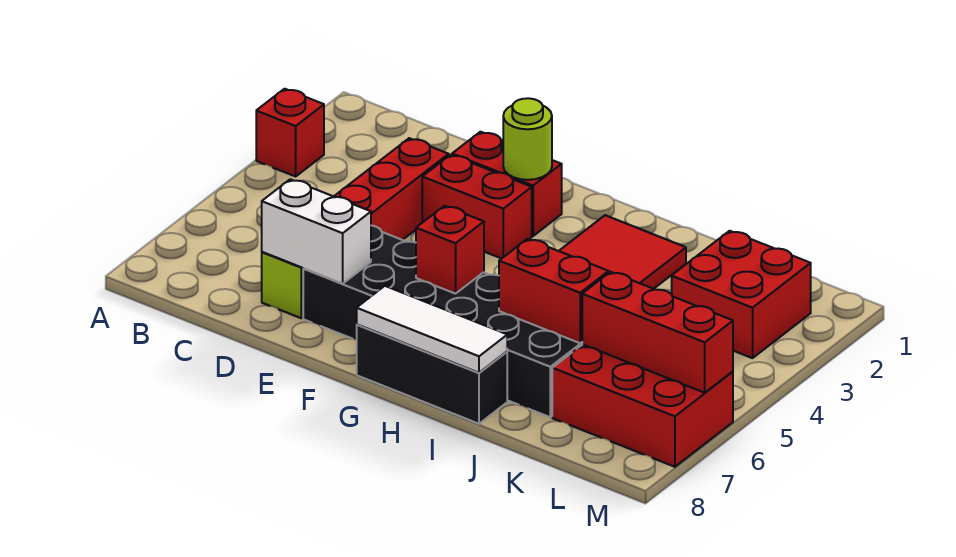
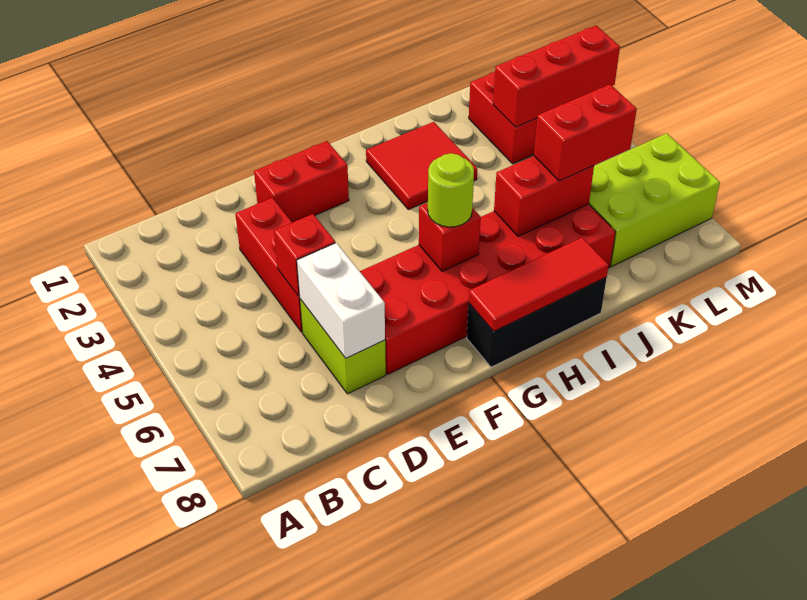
red brick A3 level 1 -> red brick D5 level 2
white brick D7:E7 level 2 -> white brick D6:D7 level 2
red brick E3:F3 level 1 -> red brick J6:K6 level 3
black brick E6:J7 level 1 -> red brick E6:J7 level 1
lime round brick F2 level 2 -> lime round brick G6 level 3
white tile G8:I8 level 2 -> red tile G8:I8 level 2
red brick K6:M7 level 1 -> lime brick K6:M7 level 1
red brick K6:M6 level 2 -> red brick K3:M3 level 2

